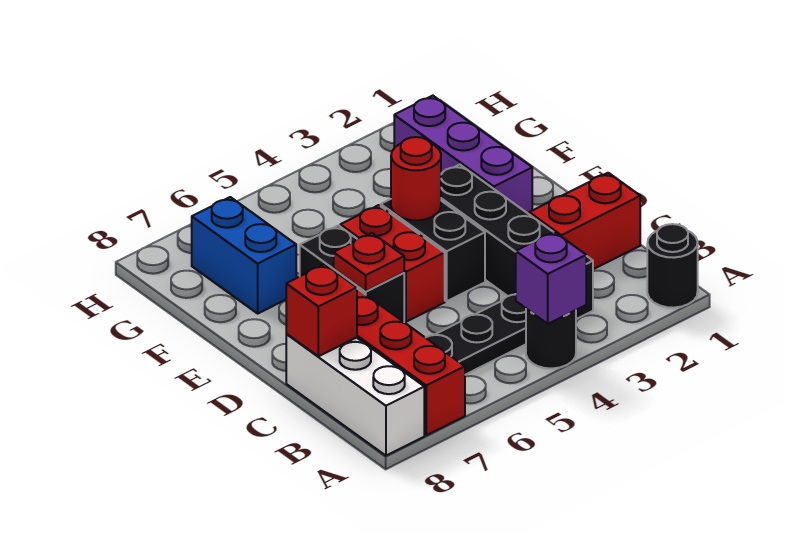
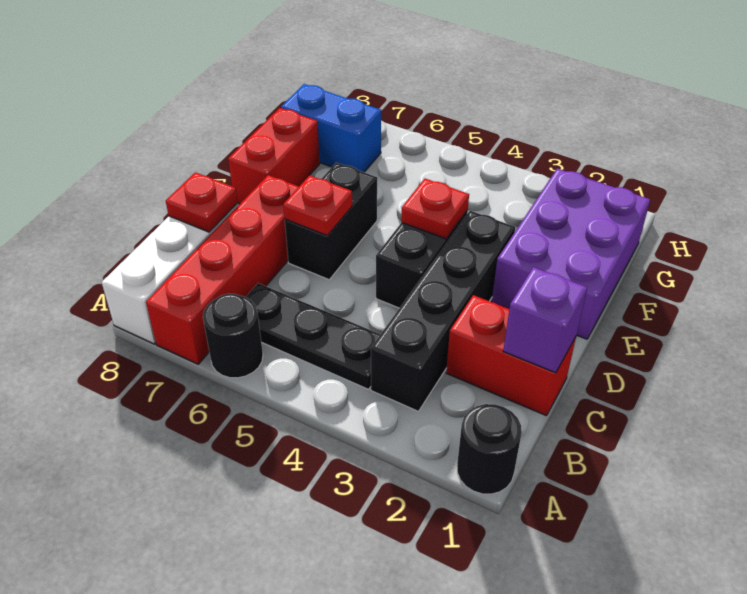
black round brick A4 level 1 -> black round brick A6 level 1
purple brick A4 level 2 -> purple brick C1 level 2
red brick C8 level 2 -> red plate C8 level 2
red brick D5:E5 level 1 -> red brick E8:F8 level 1
purple brick E2:G2 level 1 -> purple brick E1:G2 level 1
red round brick E4 level 2 -> red plate E4 level 2
blue brick F7:G7 level 1 -> blue brick G7:G8 level 1

